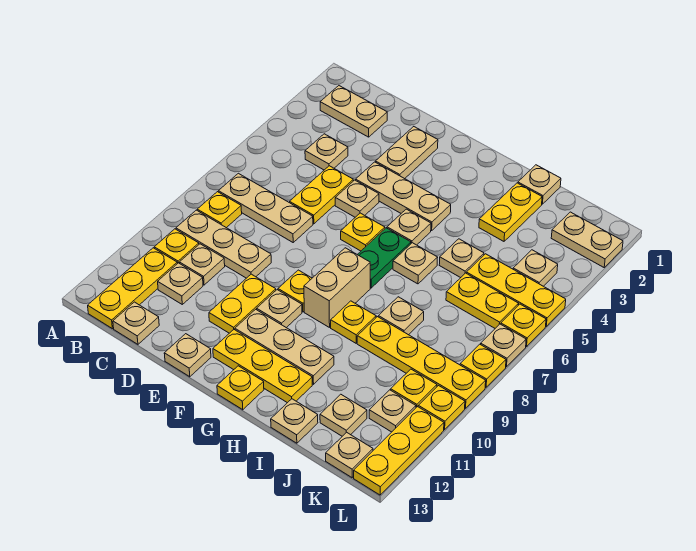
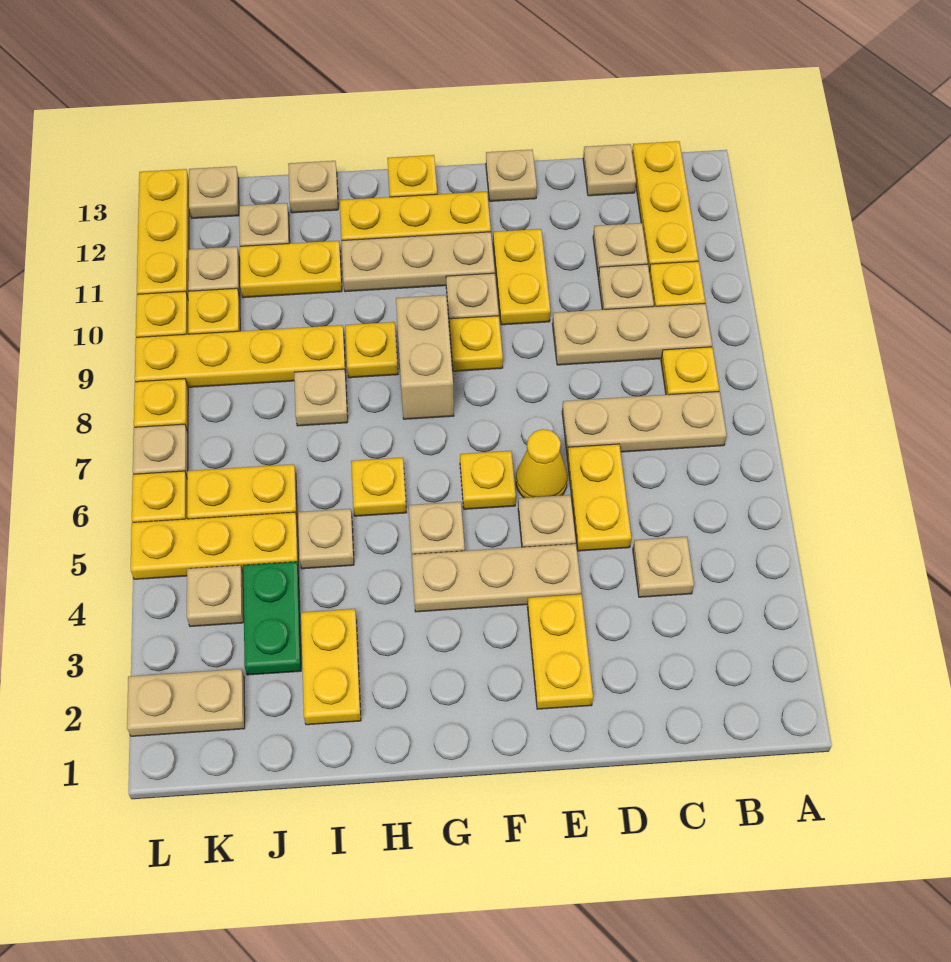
tan plate B2:C2 level 1 -> none
tan plate E2:E3 level 1 -> yellow plate E2:E3 level 1
none -> yellow cone E6 level 1
green plate G6:G7 level 1 -> green plate J3:J4 level 1
tan plate H6 level 1 -> yellow plate H6 level 1
tan plate I1 level 1 -> none
none -> yellow plate I11:J11 level 1

